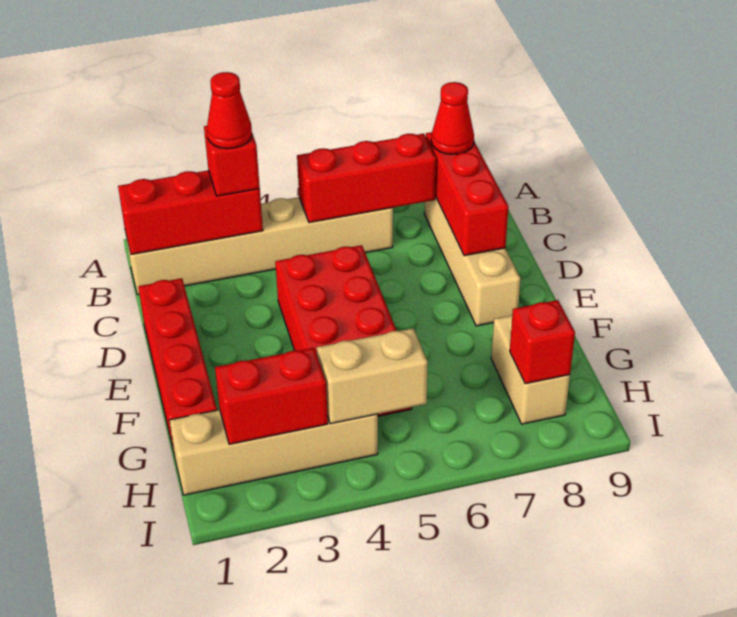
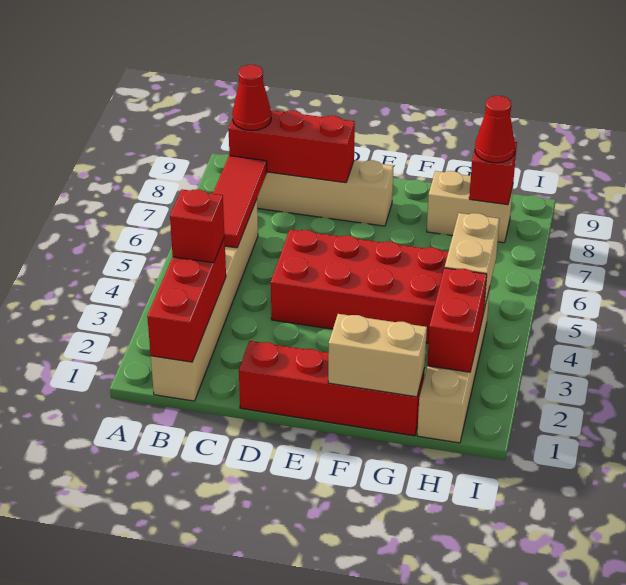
red cone B3 level 4 -> red cone H8 level 3
red brick B5:B7 level 2 -> red tile B5:B7 level 2
none -> tan brick F1:G1 level 2

